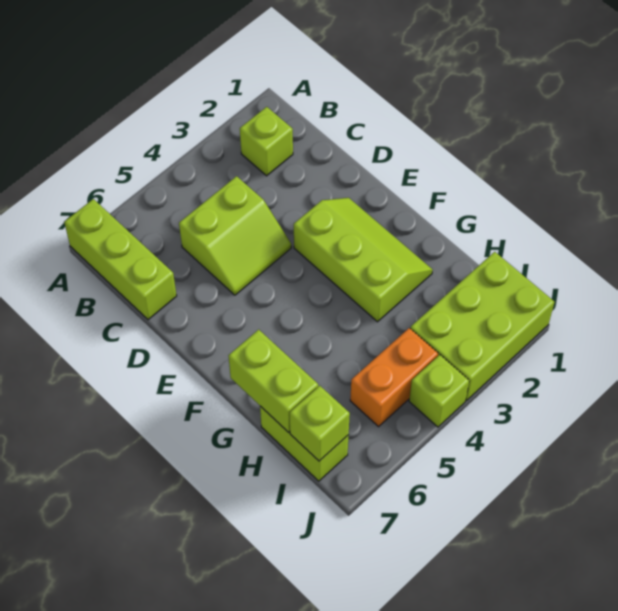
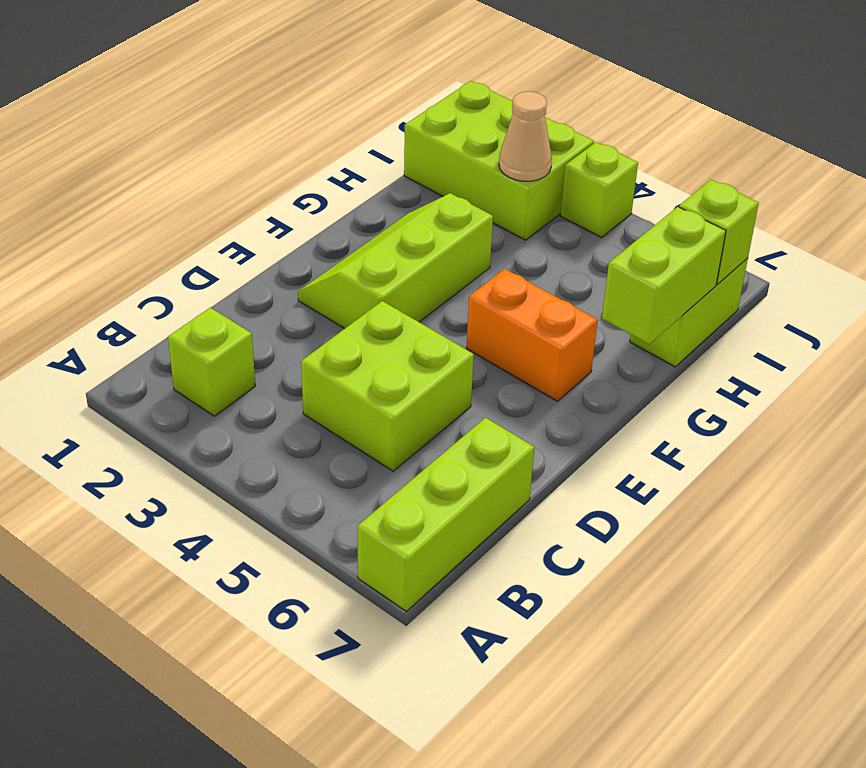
lime slope C4:D5 level 1 top C -> lime brick C4:D5 level 1
none -> tan cone I3 level 2
orange brick I4:I5 level 1 -> orange brick F5:F6 level 1

